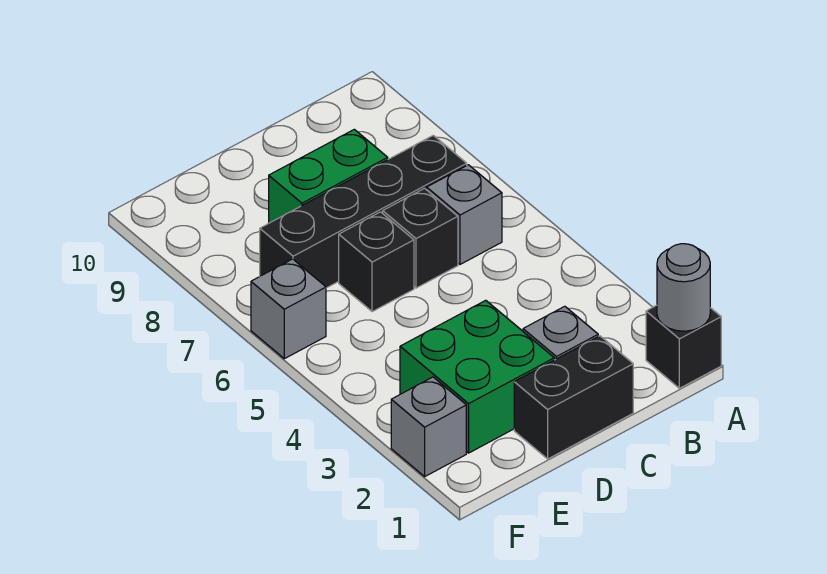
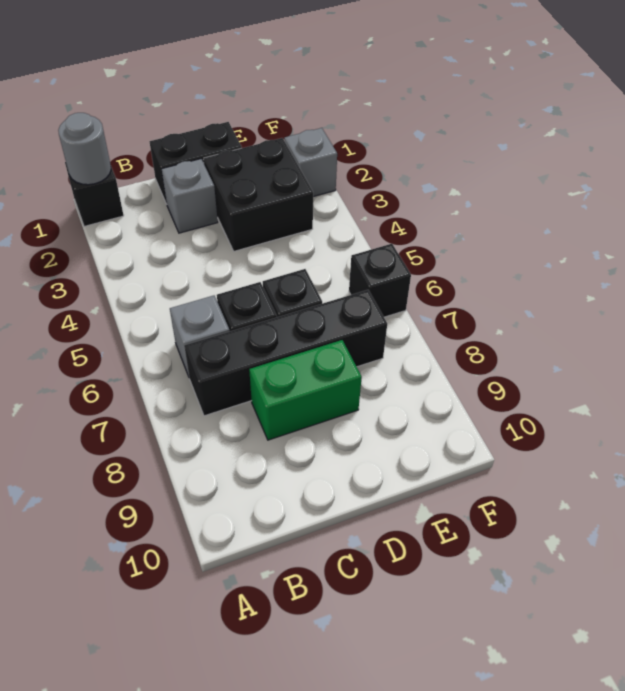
green brick D2:E3 level 1 -> black brick D2:E3 level 1
grey brick F6 level 1 -> black brick F6 level 1

